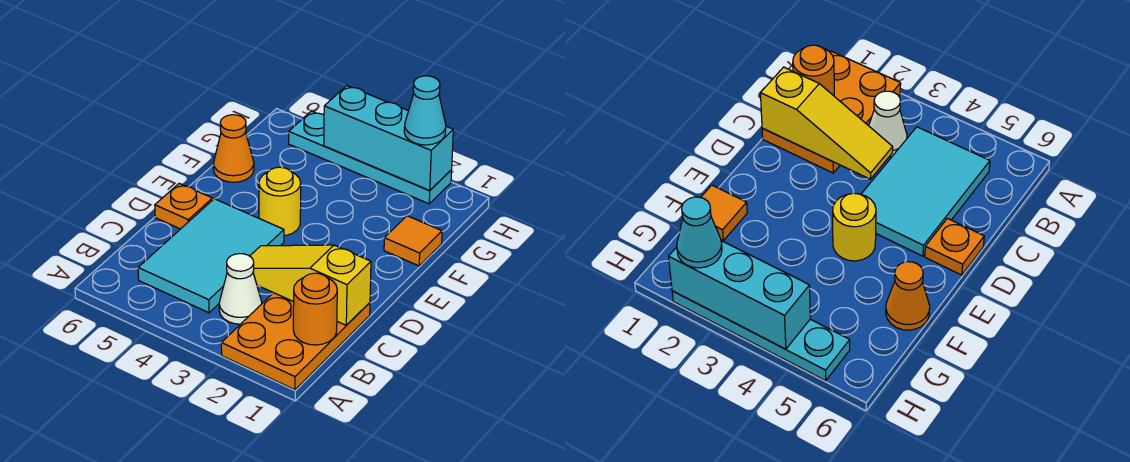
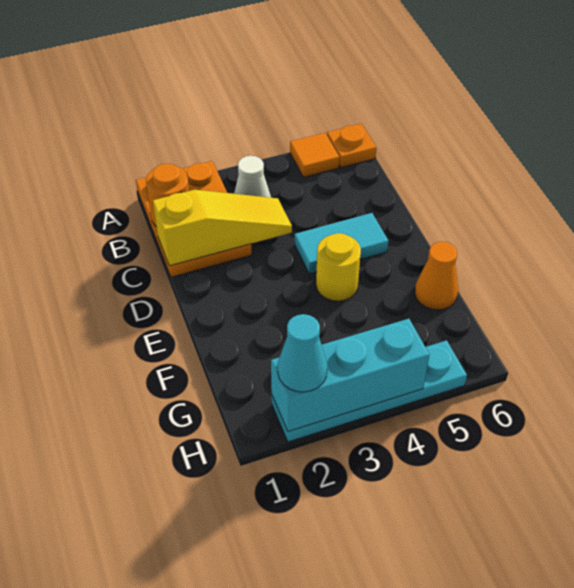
cyan tile B4:D5 level 1 -> cyan tile D4:D5 level 1
orange plate D6 level 1 -> orange plate A6 level 1
orange tile F1 level 1 -> orange tile A5 level 1

